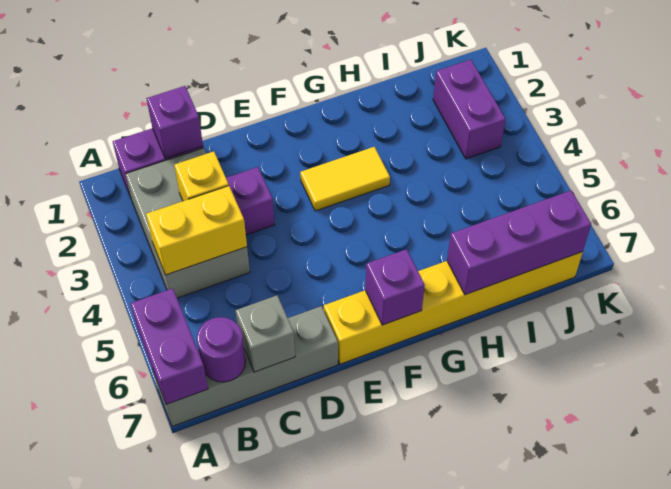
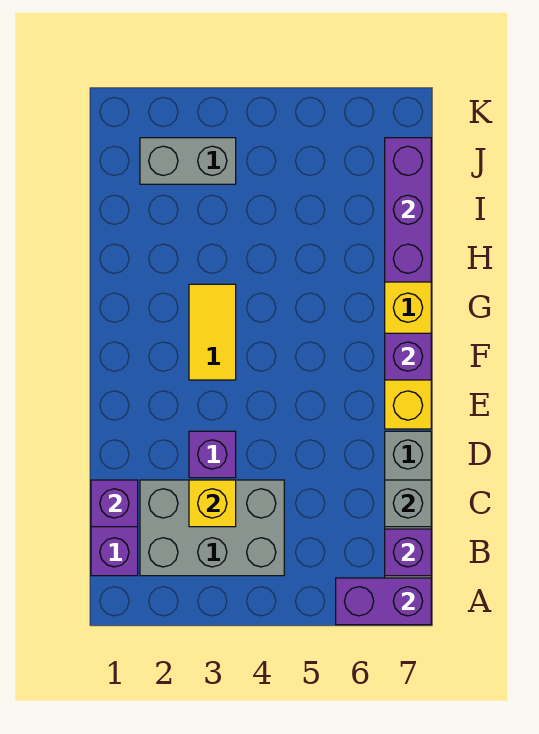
yellow brick B4:C4 level 2 -> none
purple round brick B7 level 2 -> purple brick B7 level 2
purple brick J2:J3 level 1 -> grey brick J2:J3 level 1

